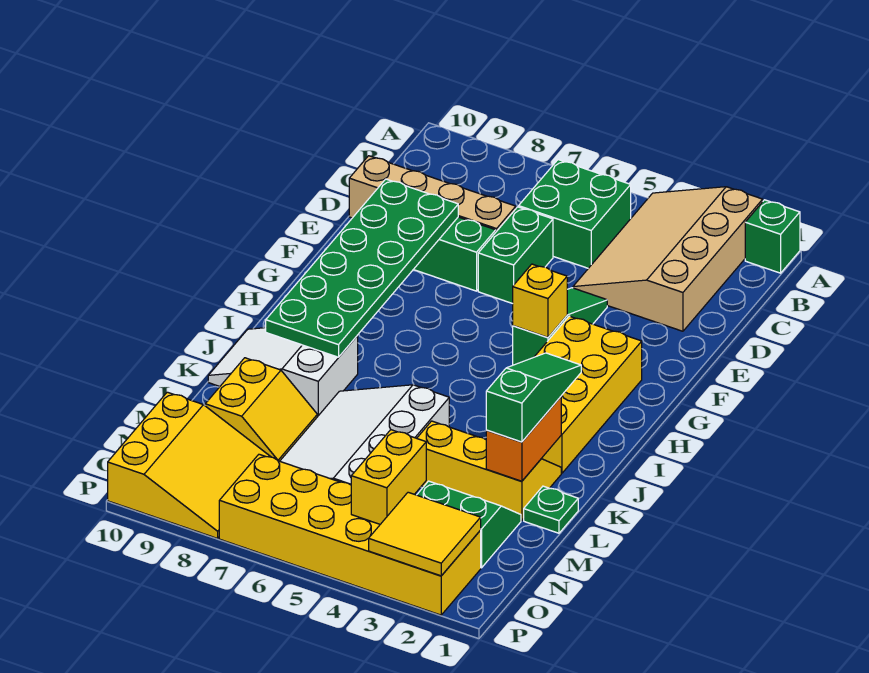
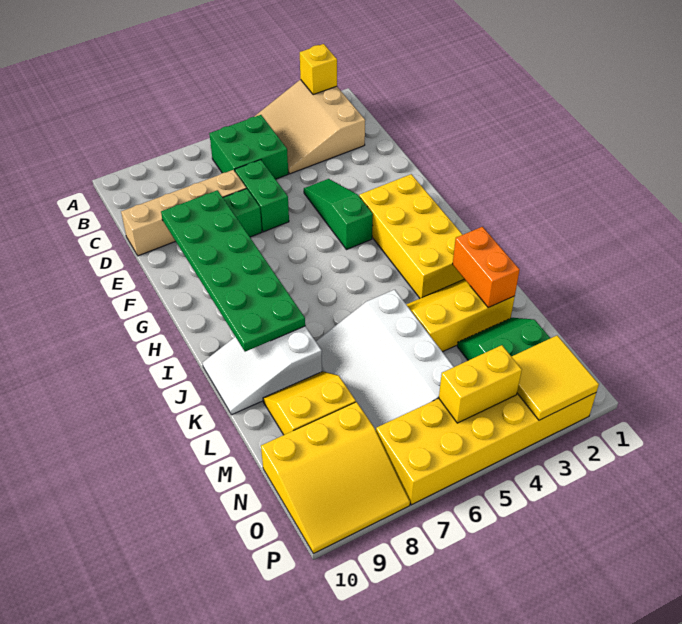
green brick A1 level 1 -> none
tan slope A2:D4 level 1 top 2 -> tan slope A2:C4 level 1 top 2
yellow brick G4 level 2 -> yellow brick A2 level 2
green slope J2:L2 level 3 top L -> none
green plate L1 level 1 -> none
yellow slope L8:M9 level 1 top 9 -> yellow slope L8:M9 level 1 top M
yellow brick N4:O4 level 2 -> yellow brick O4:O5 level 2
yellow slope N8:P10 level 1 top 10 -> yellow slope N8:P10 level 1 top N

